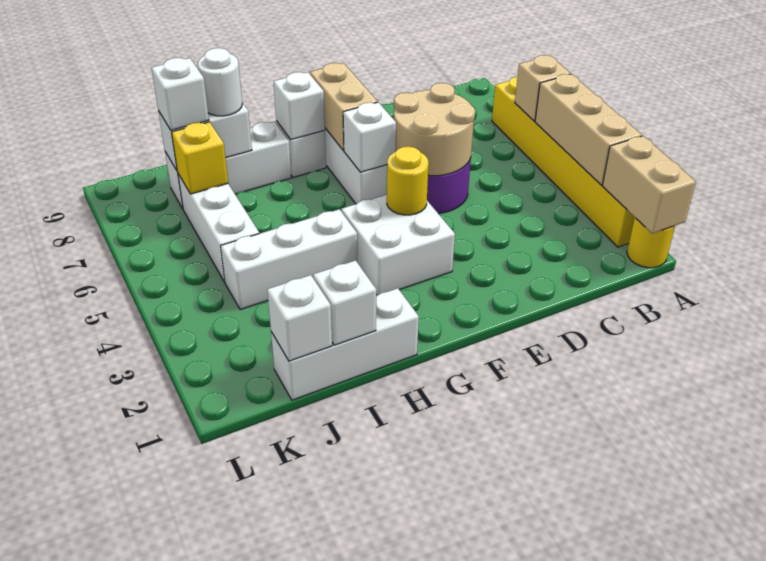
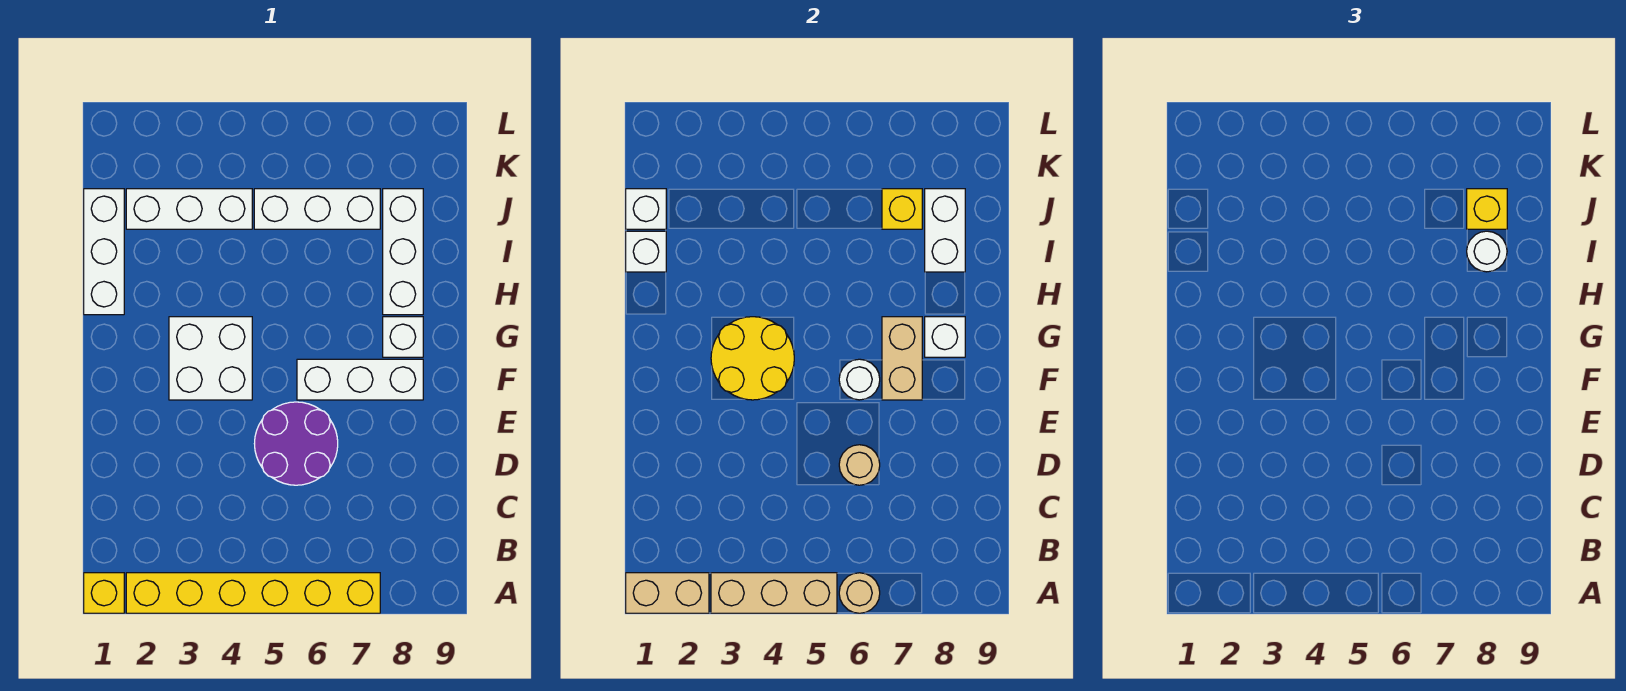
yellow round brick A1 level 1 -> yellow brick A1 level 1
tan brick A6 level 2 -> tan round brick A6 level 2
tan round brick D5:E6 level 2 -> tan round brick D6 level 2
yellow round brick F4 level 2 -> yellow round brick F3:G4 level 2
white brick F6 level 2 -> white round brick F6 level 2
tan brick F7:F8 level 2 -> tan brick F7:G7 level 2
white brick H4:J4 level 1 -> white brick J2:J4 level 1
white brick J8 level 3 -> yellow brick J8 level 3

